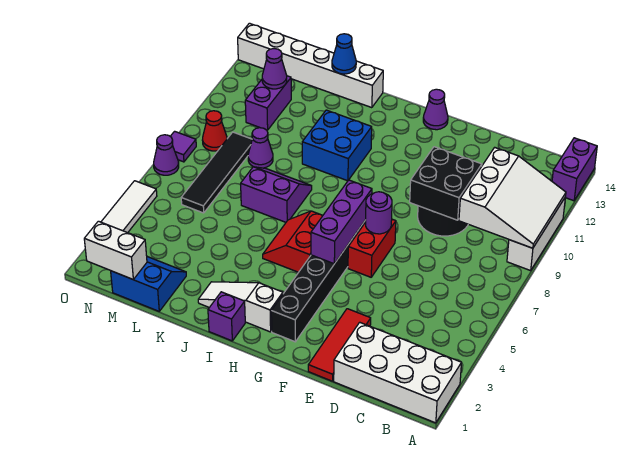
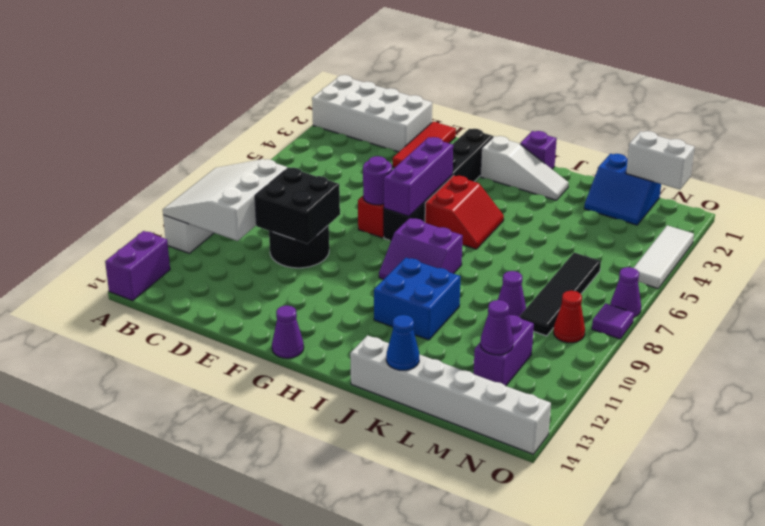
purple slope J7:K8 level 1 top 7 -> purple slope H8:I9 level 1 top 8

